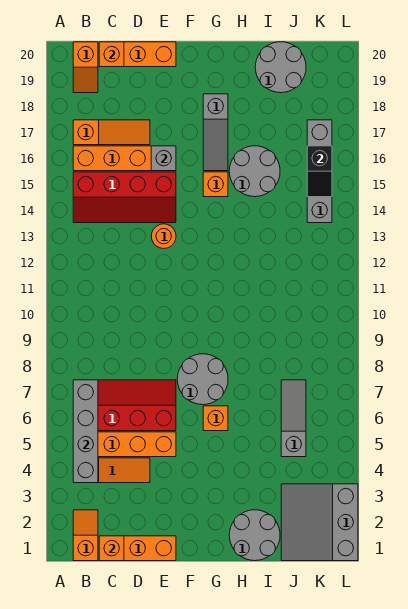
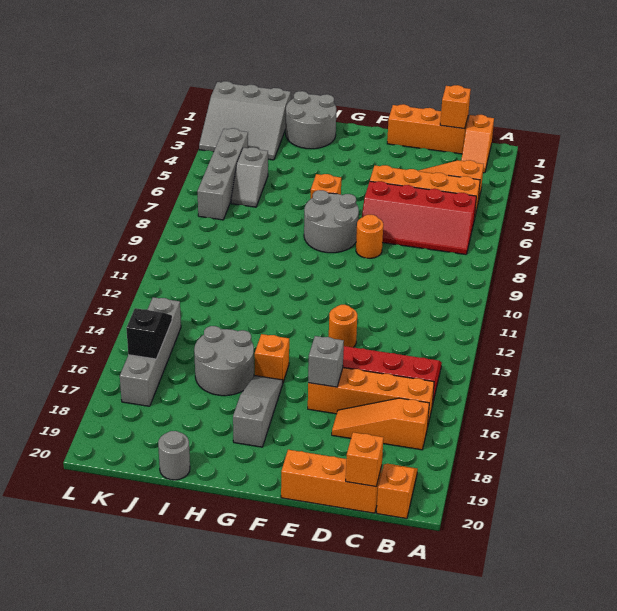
grey brick B4:B7 level 2 -> grey brick K4:K7 level 1
none -> orange round brick E8 level 1
grey round brick I19:J20 level 1 -> grey round brick I20 level 1
grey slope J1:L3 level 1 top L -> grey slope J1:L3 level 1 top 1
grey slope J5:J7 level 1 top 5 -> grey slope J5:J6 level 1 top 5

